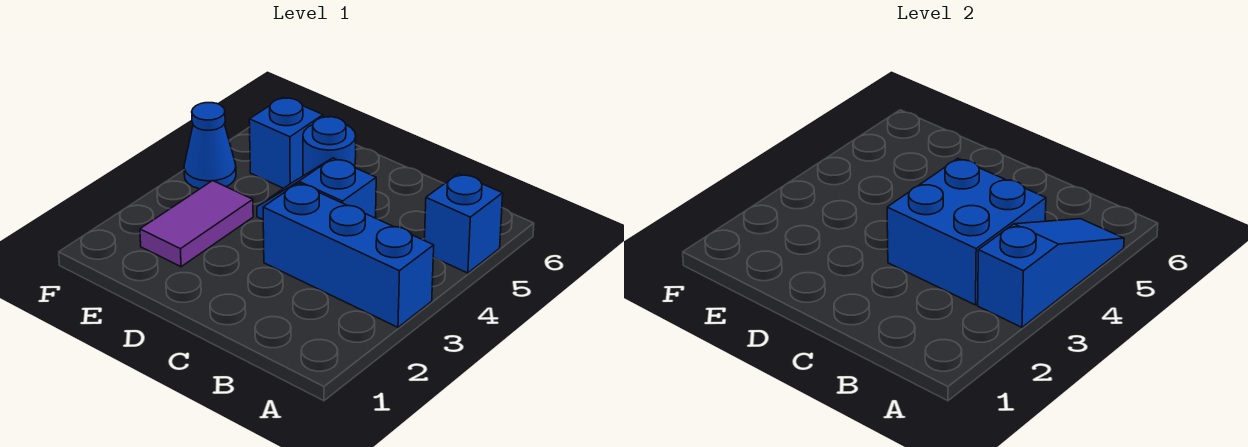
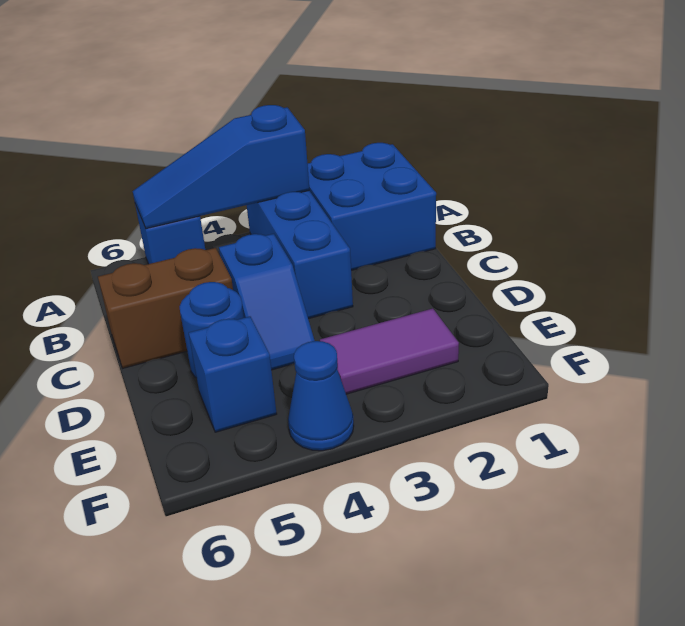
blue brick B3:C4 level 2 -> blue brick A1:B2 level 1
none -> brown brick C5:C6 level 1

